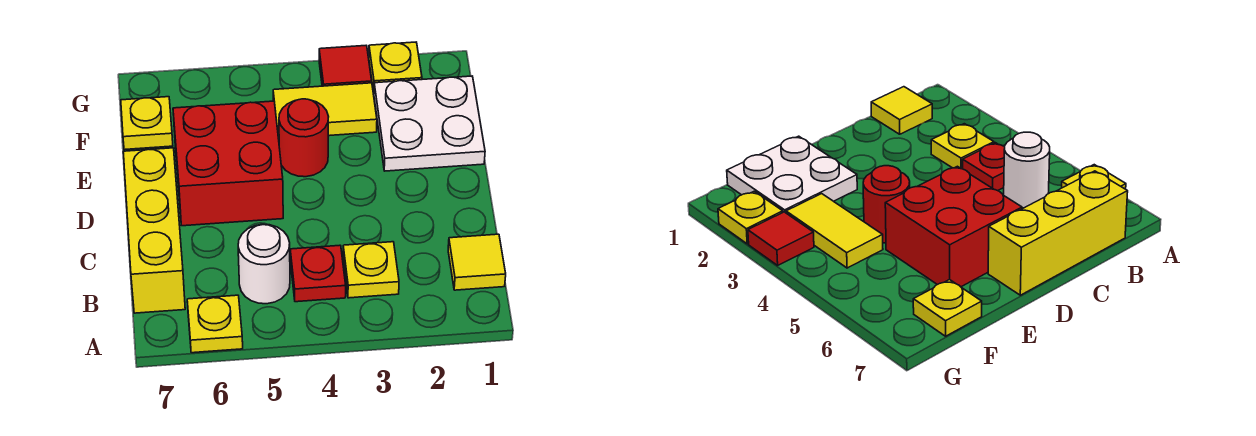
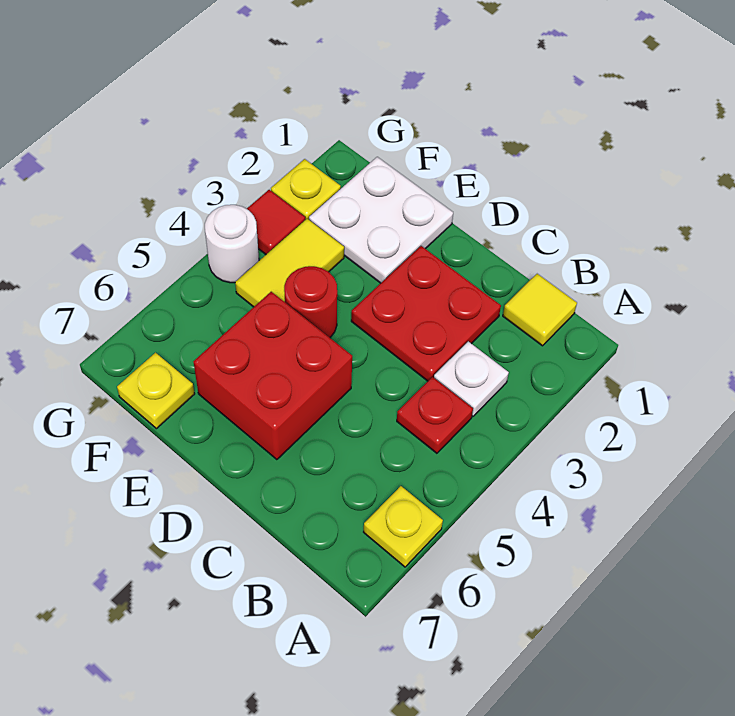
yellow plate B3 level 1 -> white plate B3 level 1
white round brick B5 level 1 -> white round brick G4 level 1
yellow brick B7:D7 level 1 -> none
none -> red plate C2:D3 level 1

